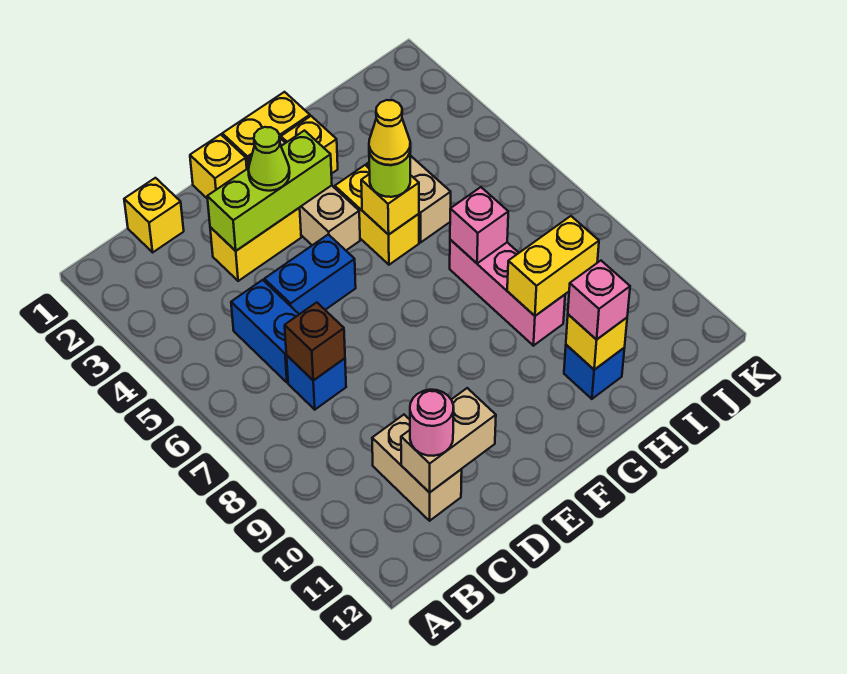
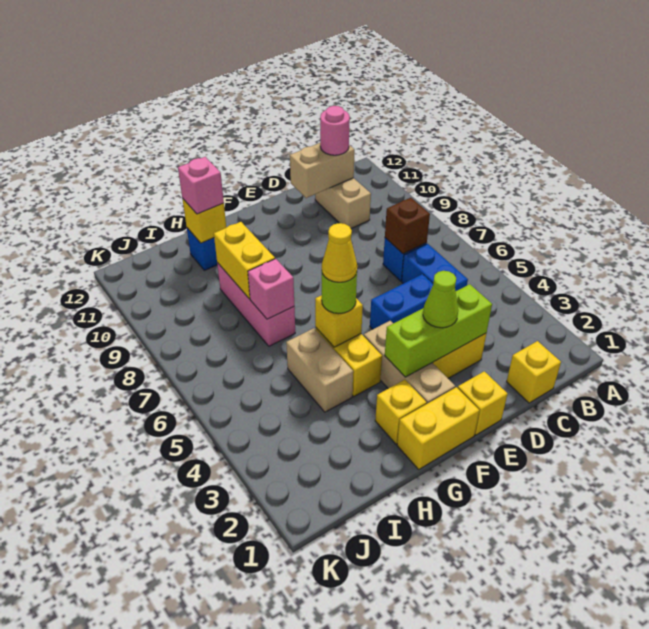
yellow brick H9:I9 level 2 -> yellow brick H8:H9 level 2

